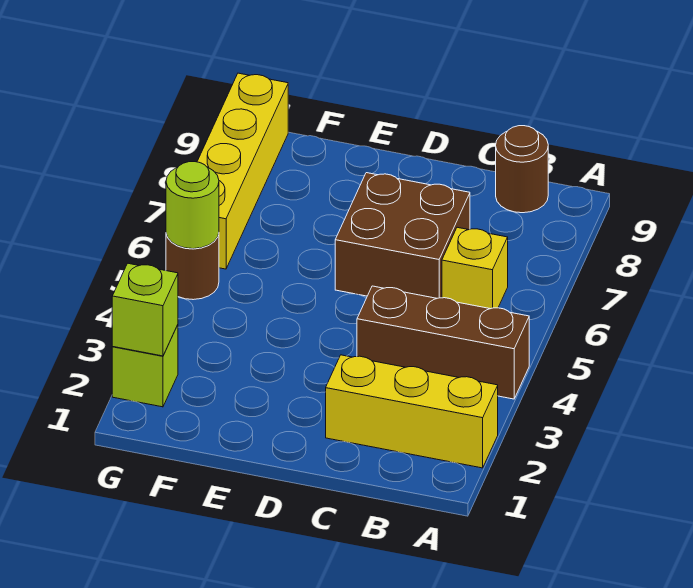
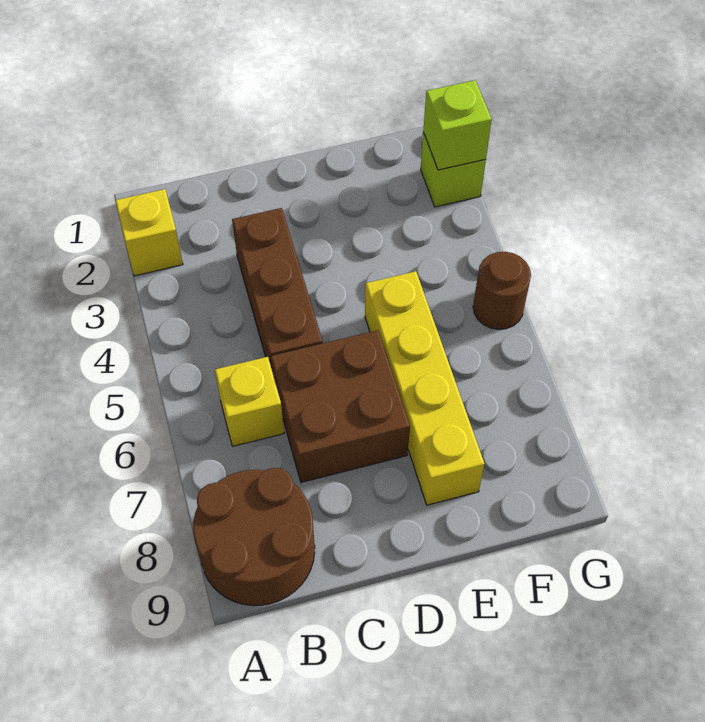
yellow brick A2:C2 level 1 -> yellow brick A2 level 1
brown brick A4:C4 level 1 -> brown brick C3:C5 level 1
brown round brick B9 level 1 -> brown round brick A8:B9 level 1
lime round brick G5 level 2 -> none
yellow brick G6:G9 level 1 -> yellow brick E5:E8 level 1

